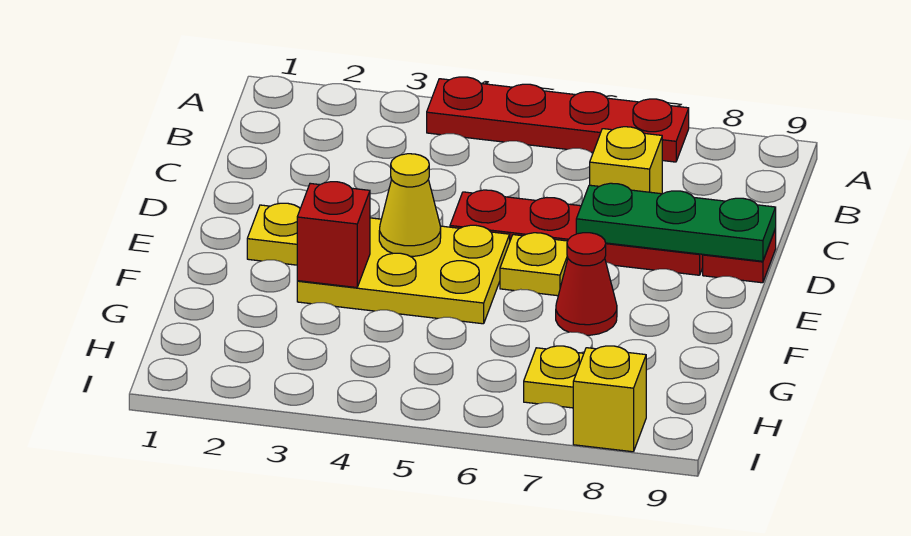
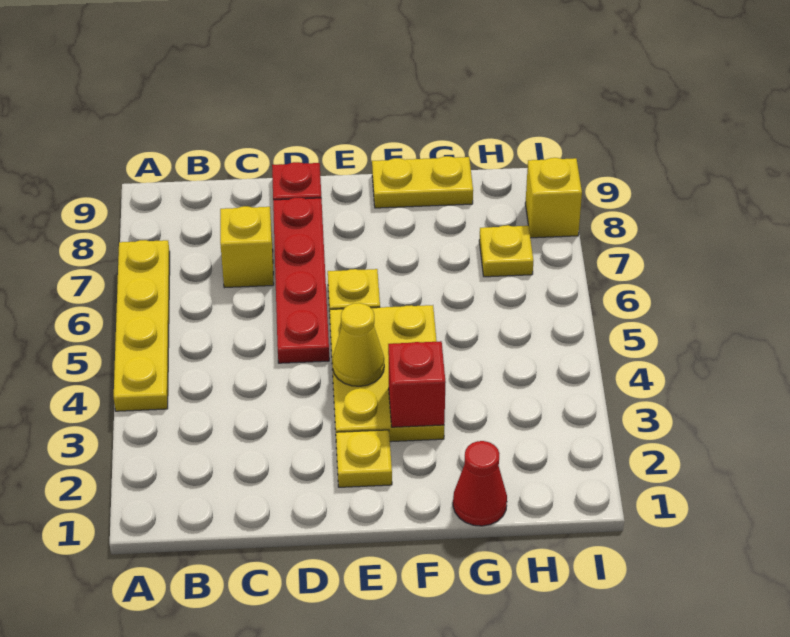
red plate A4:A7 level 1 -> yellow plate A4:A7 level 1
green plate D7:D9 level 2 -> none
red cone F7 level 1 -> red cone G1 level 1
none -> yellow plate F9:G9 level 1

